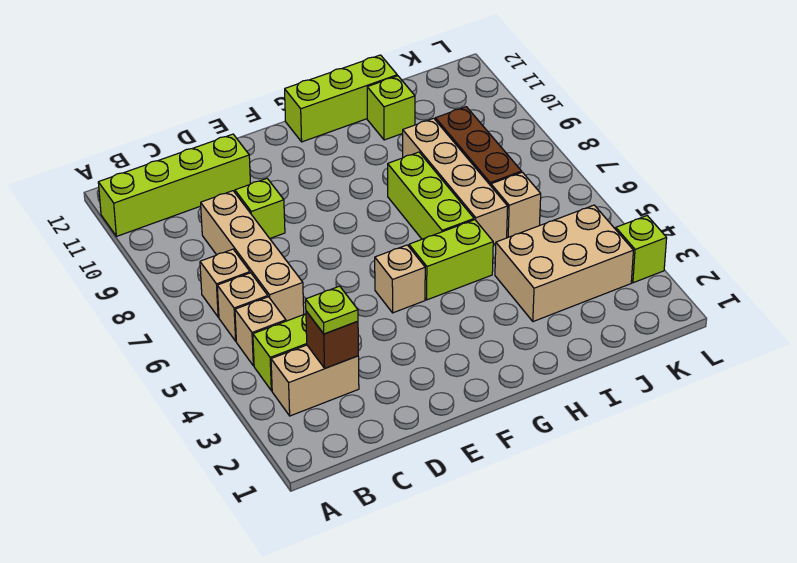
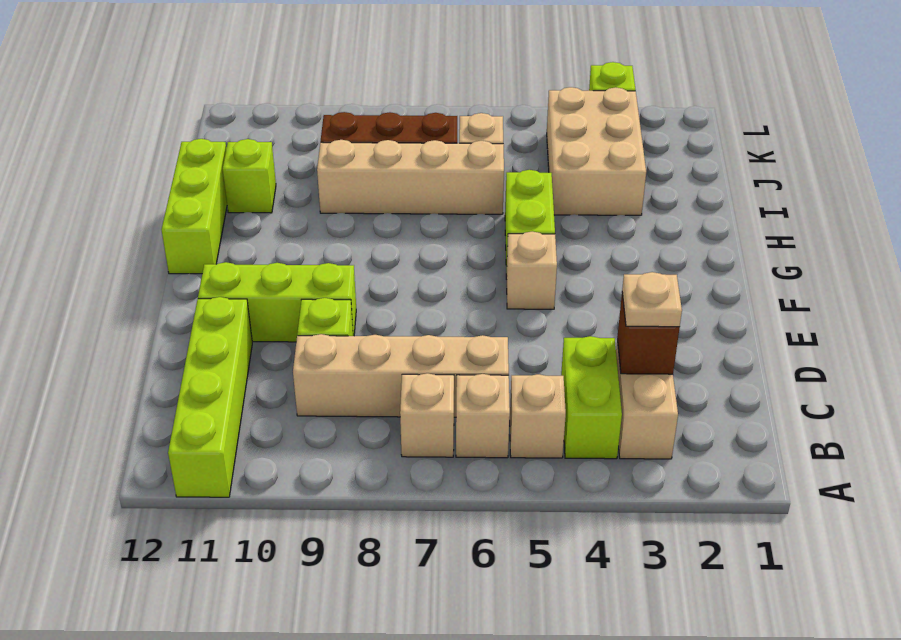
lime plate C3 level 3 -> tan plate C3 level 3
lime brick H6:H8 level 1 -> lime brick E9:E11 level 1

